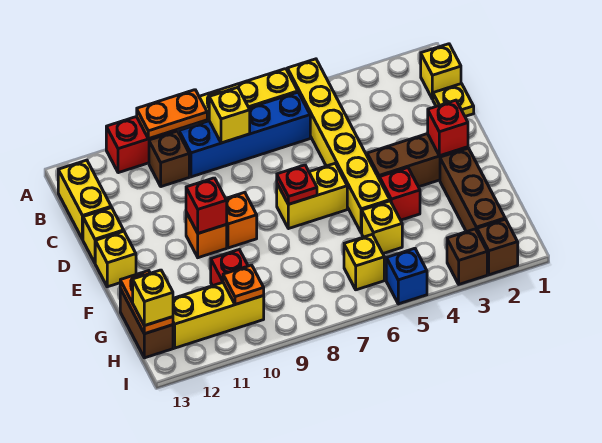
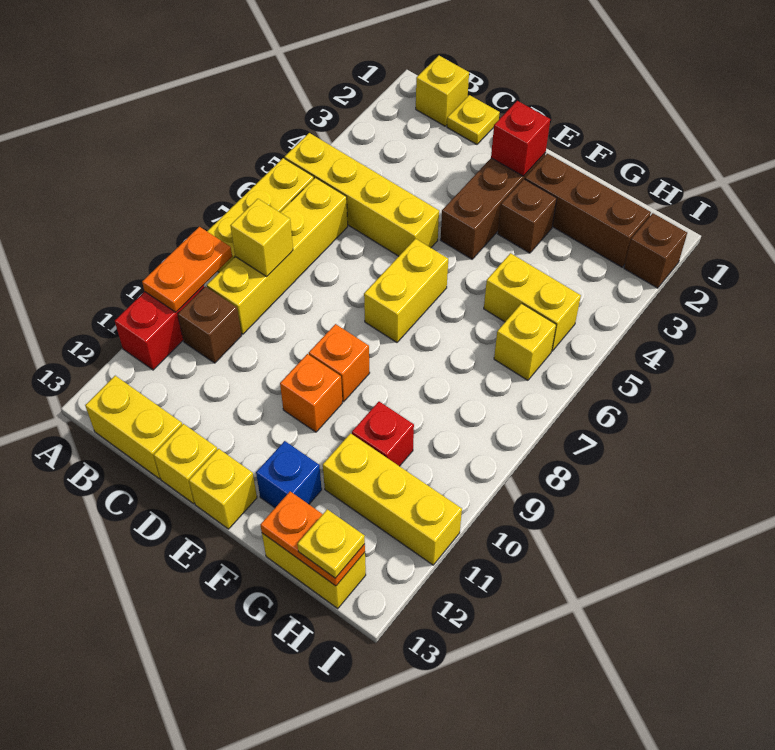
yellow brick A5:F5 level 1 -> yellow brick A5:D5 level 1
blue brick B6:B9 level 1 -> yellow brick B6:B9 level 1
red plate E7 level 2 -> none
red brick E10 level 2 -> none
red brick F4 level 1 -> none
yellow brick G5 level 1 -> yellow brick G5:H5 level 1
brown brick G13:H13 level 1 -> yellow brick G13:H13 level 1
yellow brick H10:H12 level 1 -> yellow brick G11:I11 level 1
orange plate H10 level 2 -> none
yellow brick H13 level 3 -> yellow plate H13 level 3
brown brick I3 level 1 -> brown brick F3 level 1
blue brick I5 level 1 -> blue brick F12 level 1

